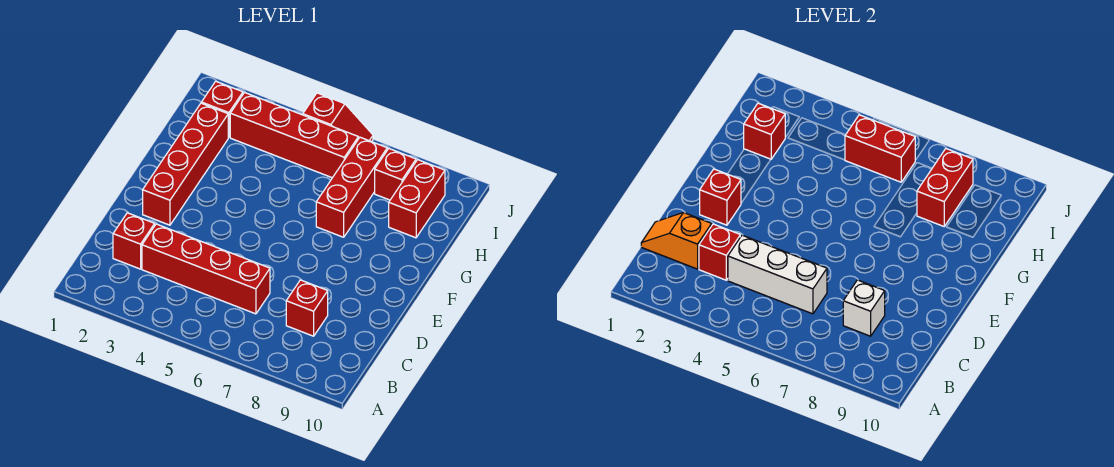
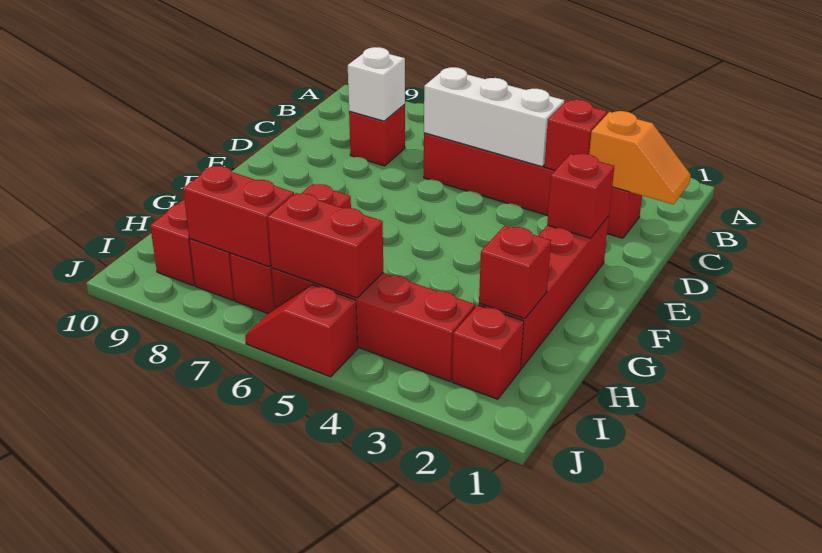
red brick H8:I8 level 2 -> red brick I7:I8 level 2

